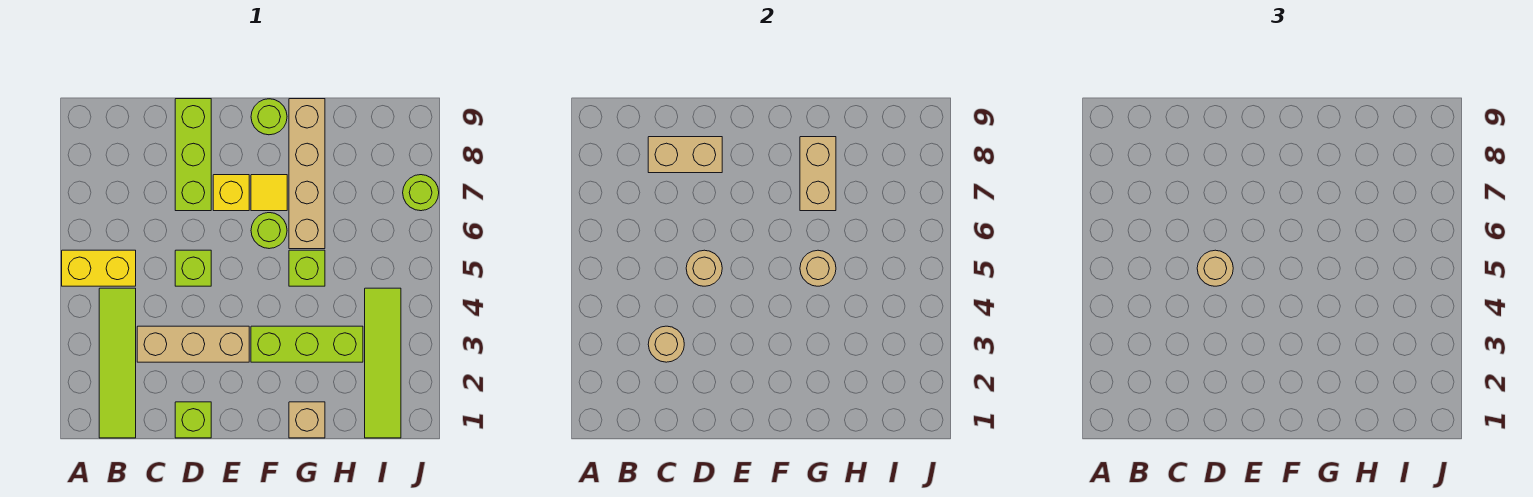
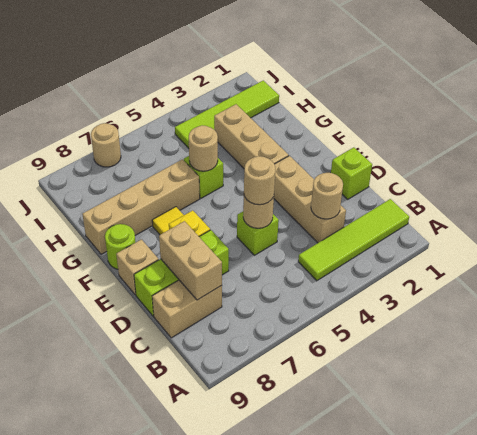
yellow brick A5:B5 level 1 -> none
lime brick F3:H3 level 1 -> tan brick F3:H3 level 1
lime round brick F6 level 1 -> none
tan brick G1 level 1 -> tan brick E9 level 1
tan brick G7:G8 level 2 -> tan brick C8:C9 level 1
lime round brick J7 level 1 -> tan round brick J7 level 1

